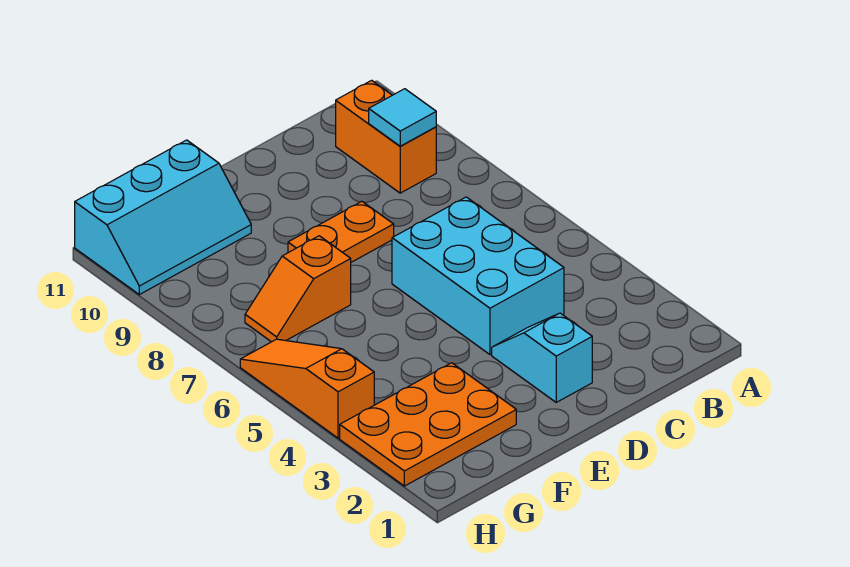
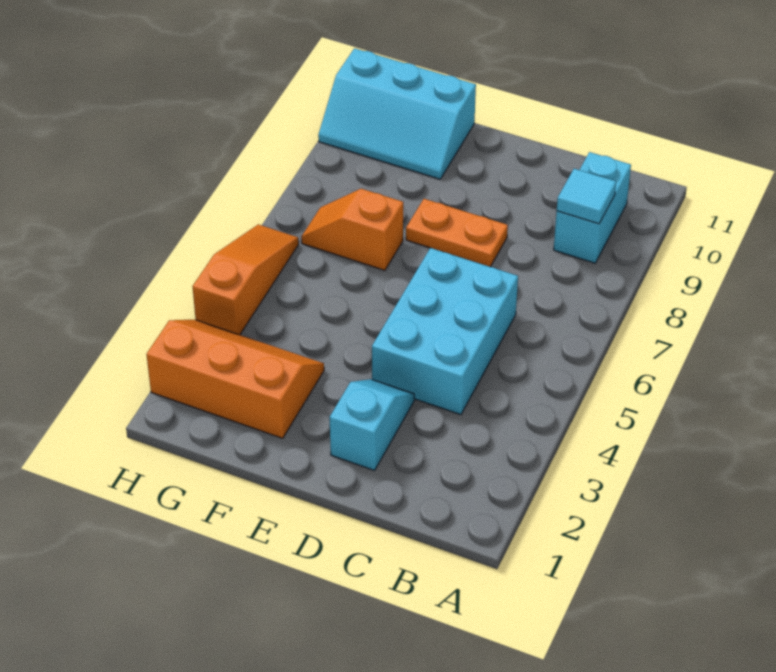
orange brick B9:B10 level 1 -> cyan brick B9:B10 level 1
orange plate F2:H3 level 1 -> orange slope F2:H3 level 1 top 2

